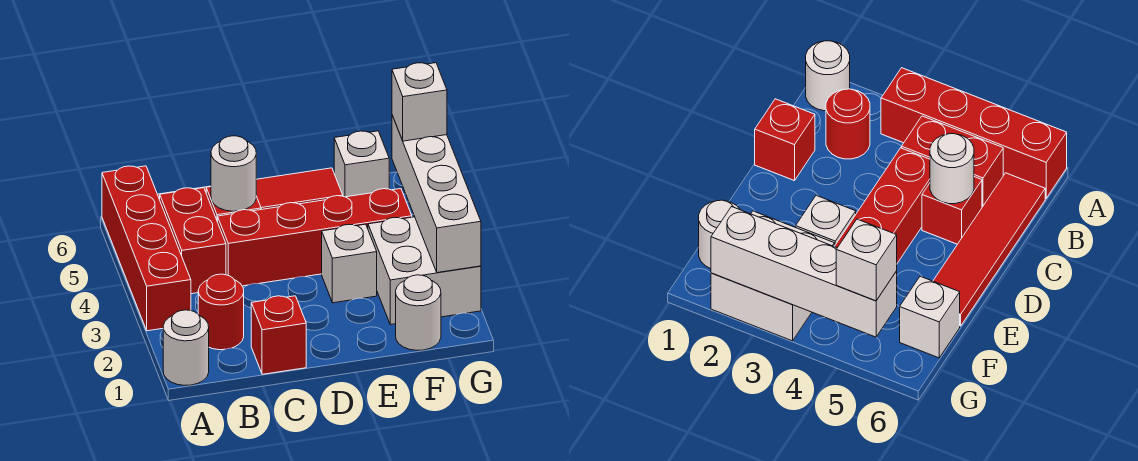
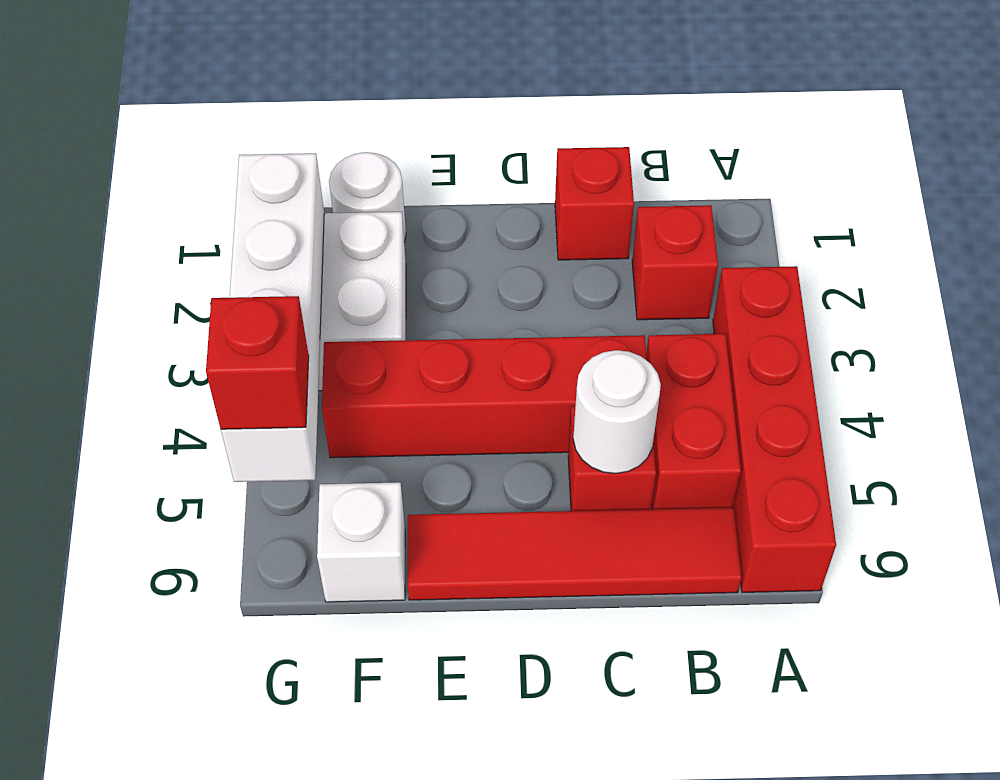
white round brick A1 level 1 -> none
red round brick B2 level 1 -> red brick B2 level 1
white brick E3 level 1 -> none
white brick G5 level 3 -> red brick G5 level 3

